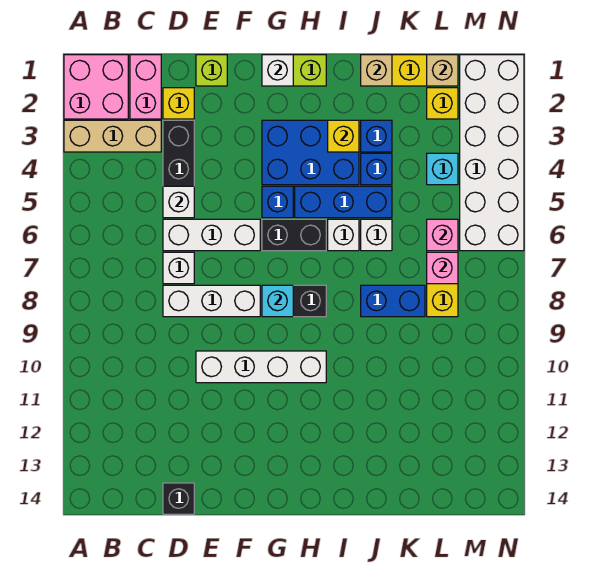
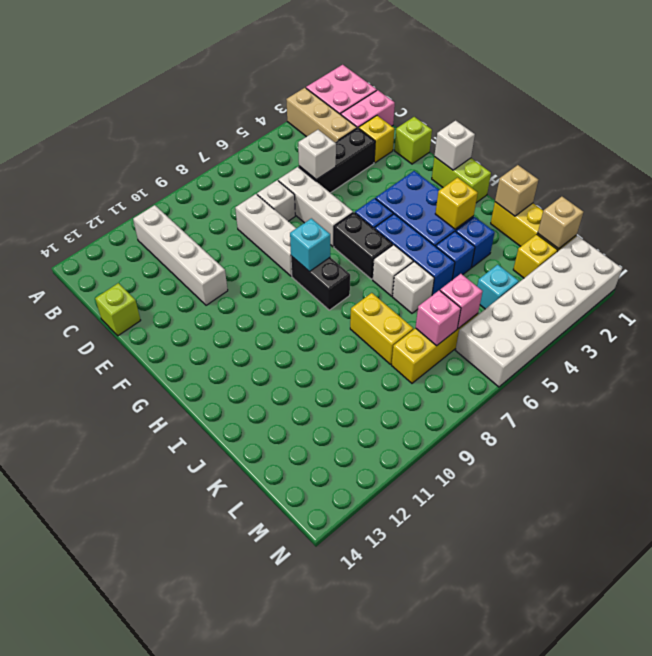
black brick D14 level 1 -> lime brick D14 level 1
white brick E10:H10 level 1 -> white brick B11:E11 level 1
blue brick J8:K8 level 1 -> yellow brick J8:K8 level 1

